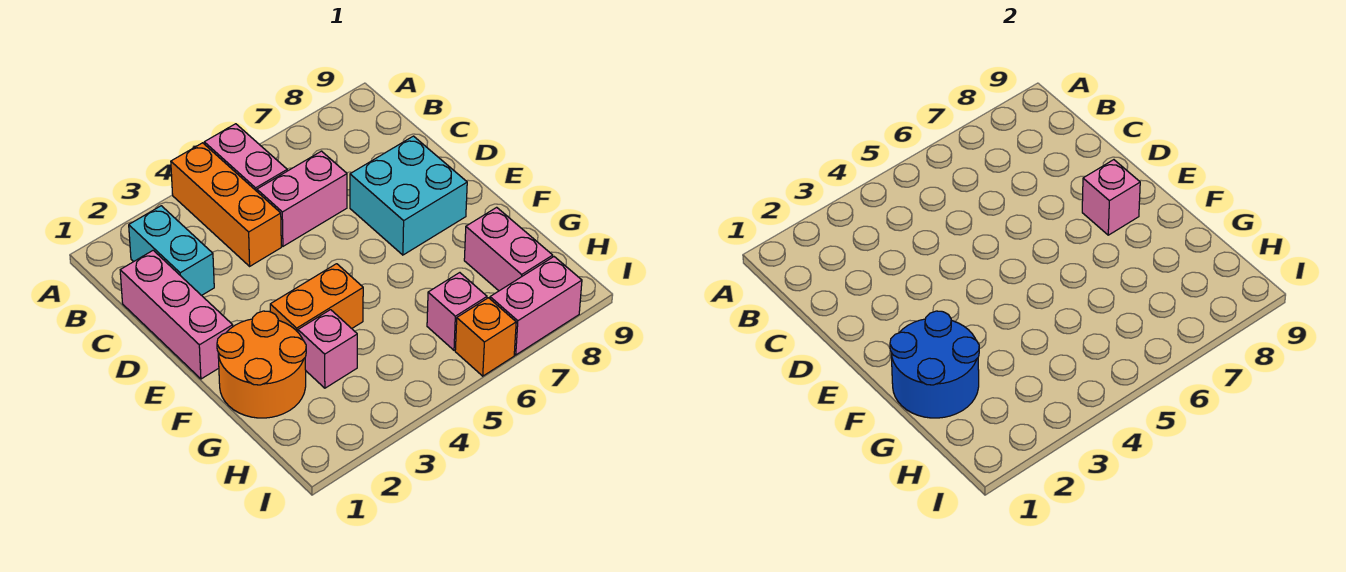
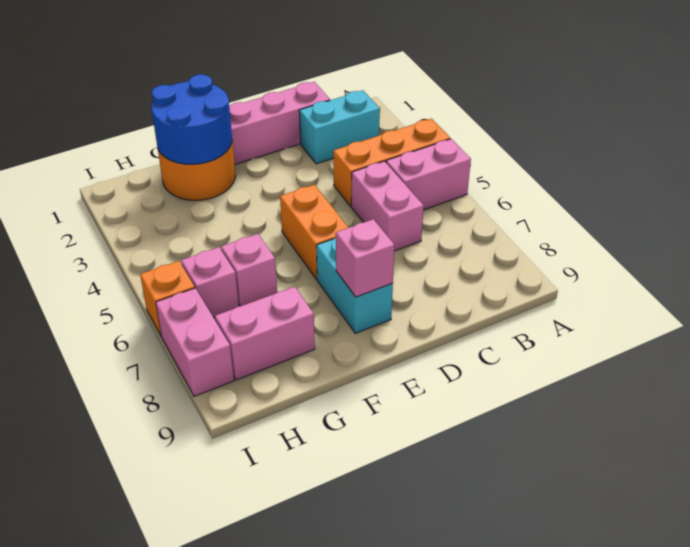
cyan brick D7:E8 level 1 -> cyan brick E7:E8 level 1
orange brick F3:F4 level 1 -> orange brick E5:E6 level 1
pink brick G3 level 1 -> pink brick G6 level 1

